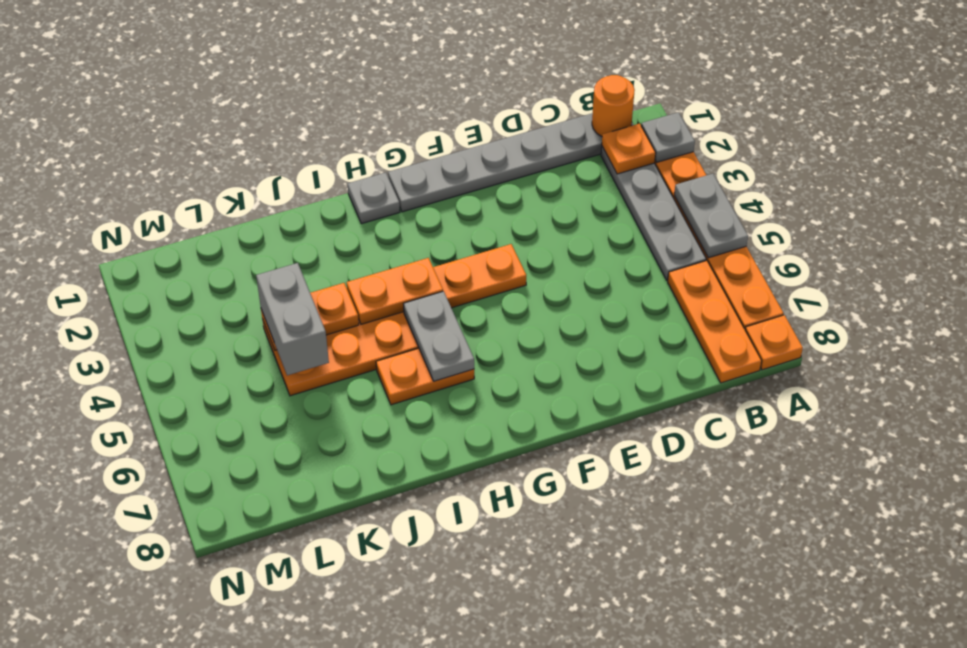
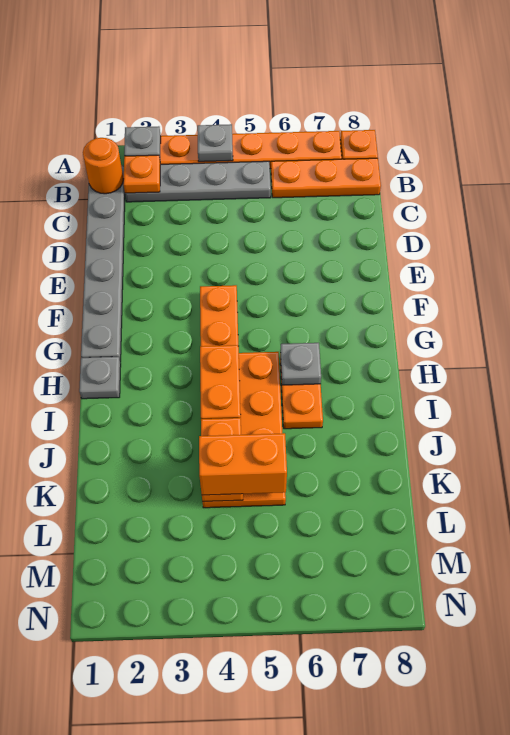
grey plate A4:A5 level 2 -> grey plate A4 level 2
grey plate H5:H6 level 2 -> grey plate H6 level 2
grey brick K4:K5 level 3 -> orange brick K4:K5 level 3

